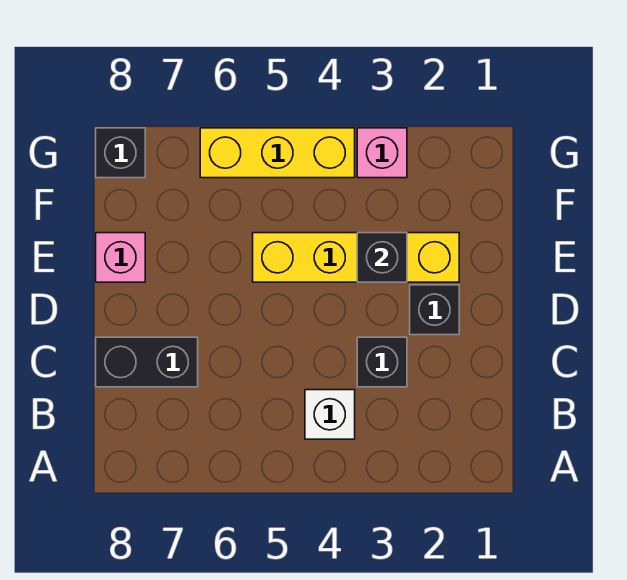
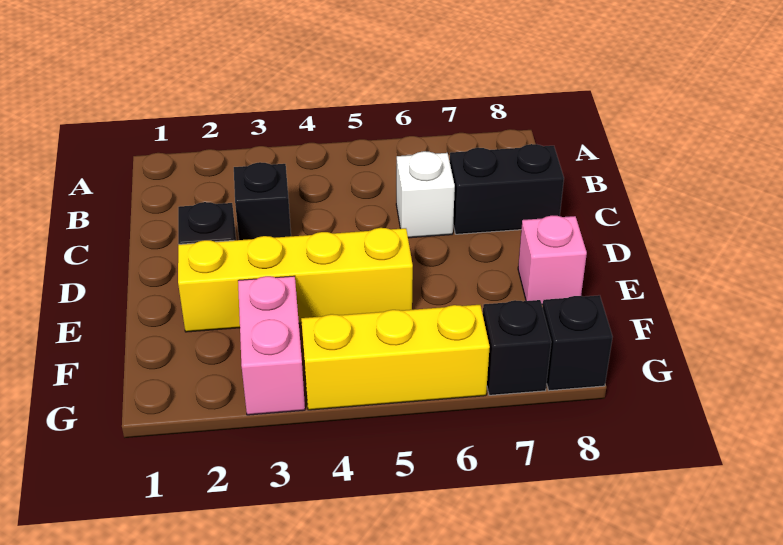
white brick B4 level 1 -> white brick C6 level 1
black brick E3 level 2 -> black brick G7 level 1
pink brick G3 level 1 -> pink brick F3:G3 level 1

